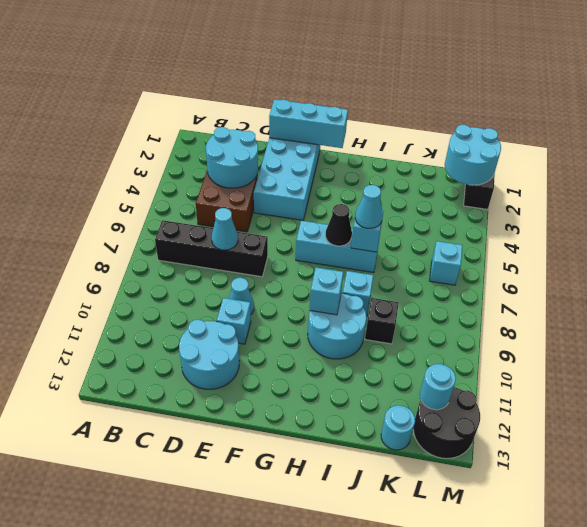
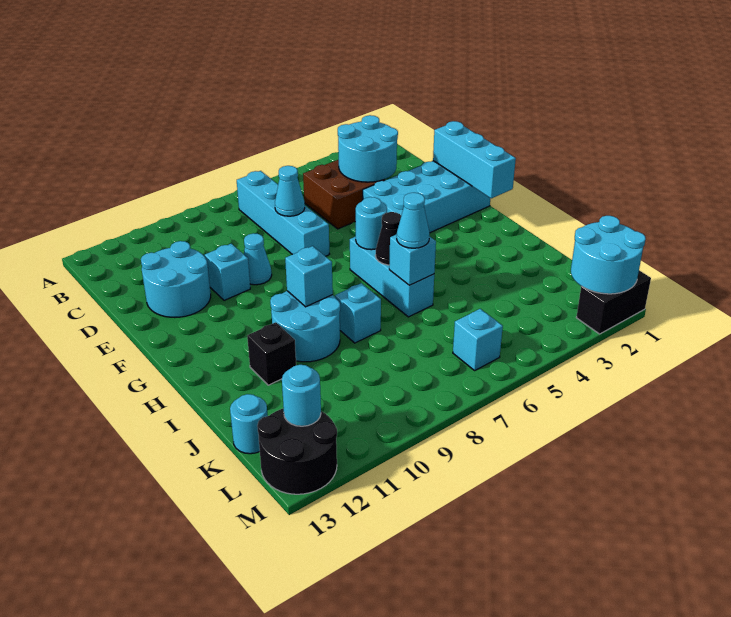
black brick B7:E7 level 1 -> cyan brick B7:E7 level 1
none -> cyan round brick G6 level 2
black brick J9 level 1 -> black brick I11 level 1

